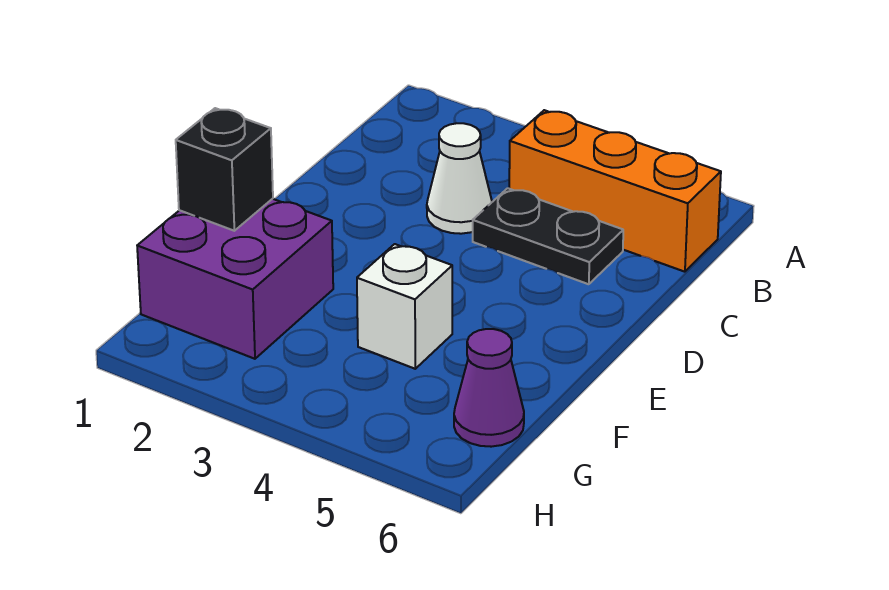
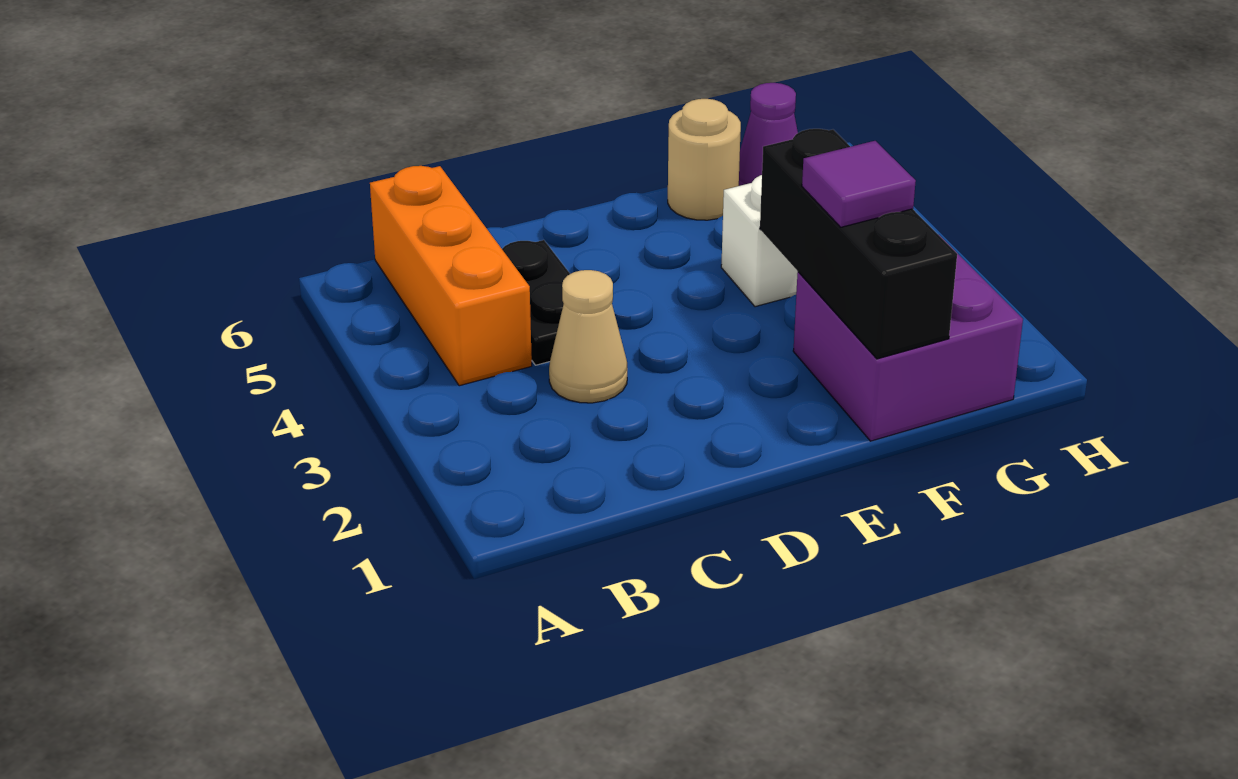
white cone C3 level 1 -> tan cone C3 level 1
black brick F1 level 2 -> black brick F1:F3 level 2
none -> purple tile F2 level 3
none -> tan round brick F6 level 1

